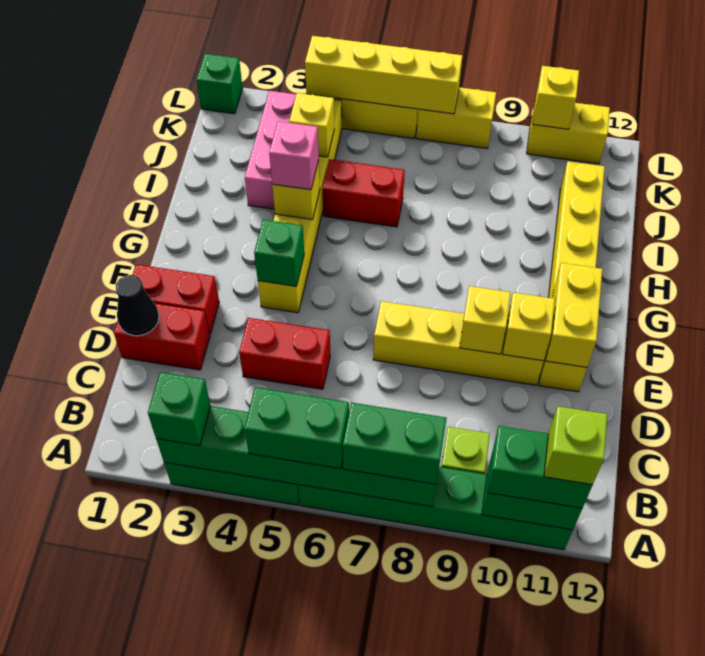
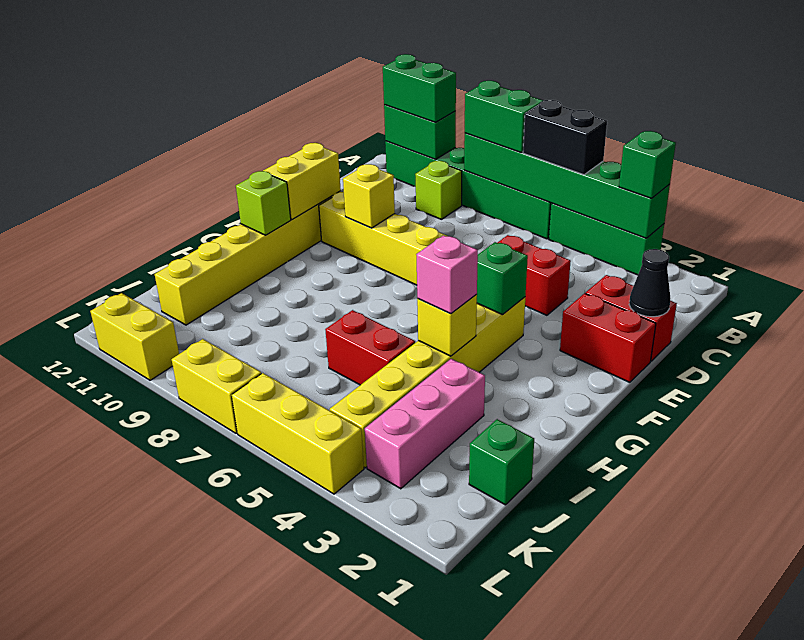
green brick A5:A6 level 3 -> black brick A5:A6 level 3
lime brick A11 level 4 -> lime brick G11 level 2
yellow brick E10 level 2 -> none
yellow brick J4 level 2 -> none
green brick L1 level 1 -> green brick J1 level 1
yellow brick L4:L7 level 2 -> none
yellow brick L10 level 2 -> none

